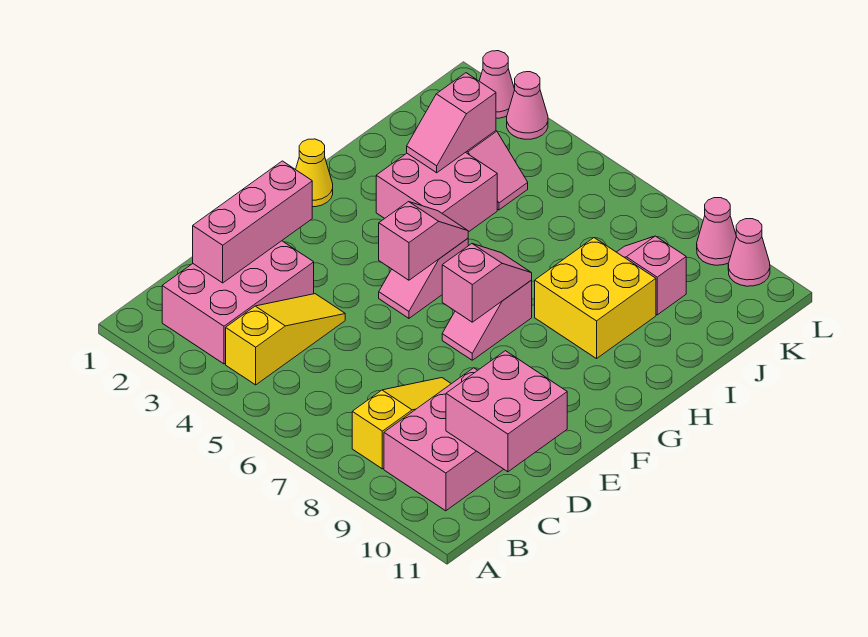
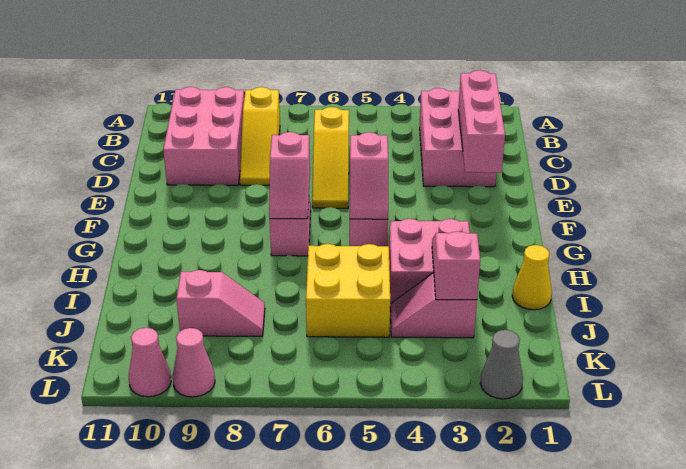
yellow slope B4:D4 level 1 top B -> yellow slope C6:E6 level 1 top C
pink brick C10:D11 level 2 -> none
yellow cone G1 level 1 -> yellow cone I1 level 1
yellow brick H8:I9 level 1 -> yellow brick I5:J6 level 1
pink cone L2 level 1 -> grey cone L2 level 1
pink cone L3 level 1 -> none

